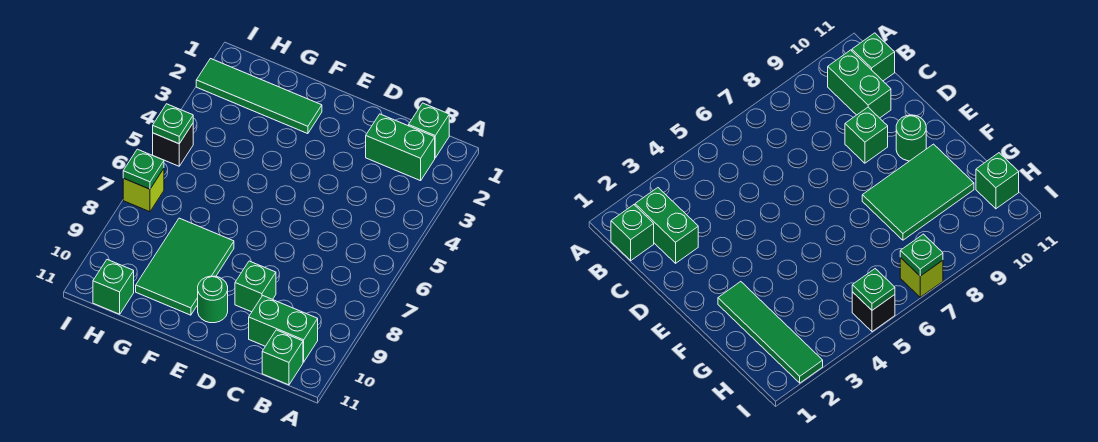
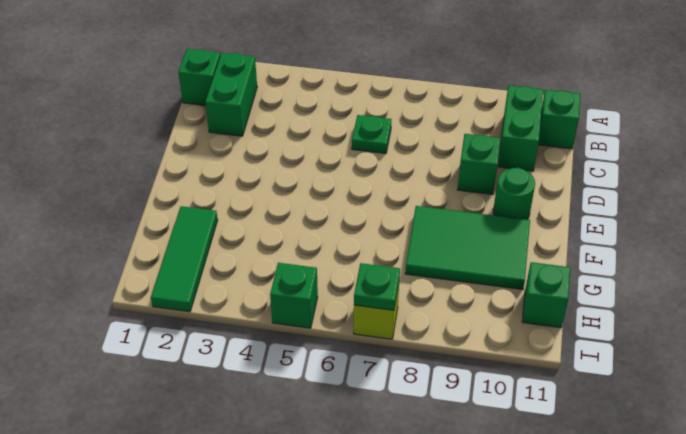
green tile F2:I2 level 1 -> green tile G2:I2 level 1
black brick I5 level 1 -> green brick I5 level 1
green plate I5 level 2 -> green plate C6 level 1

